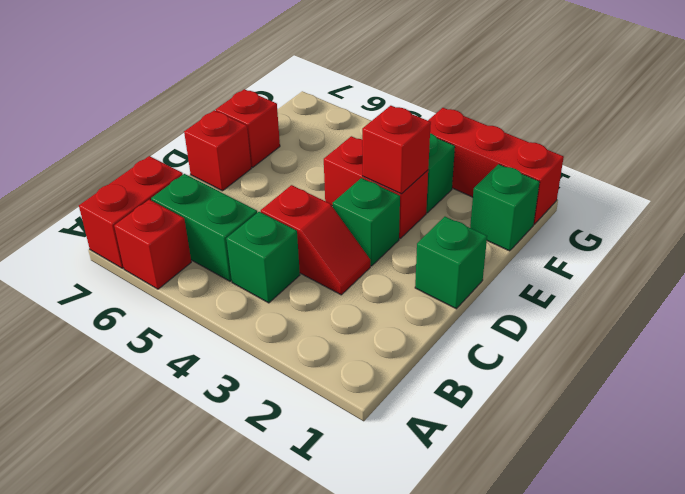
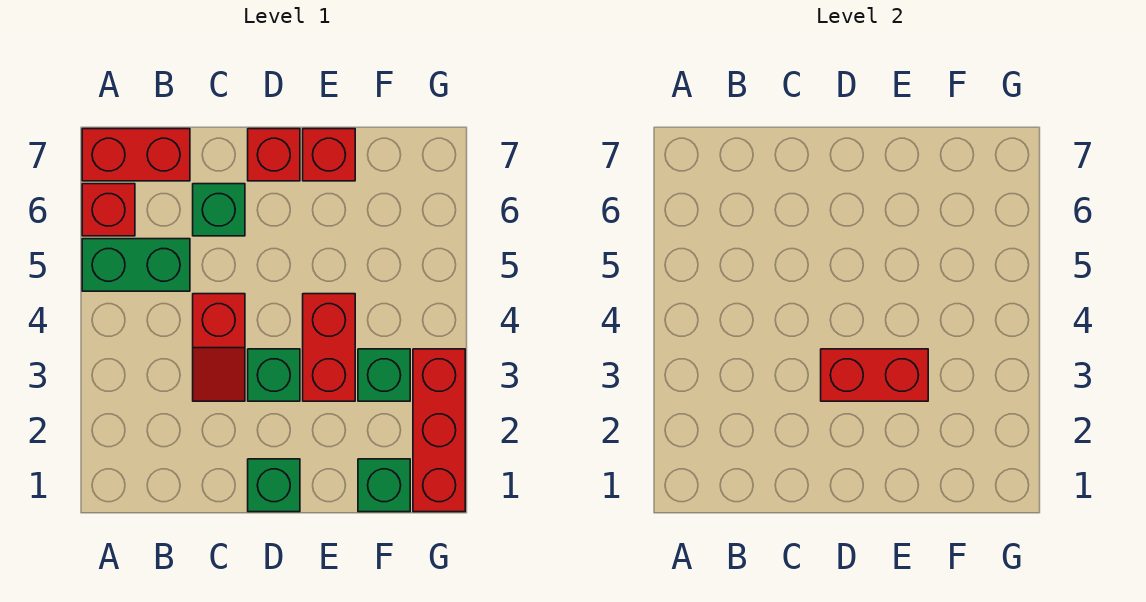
green brick B4 level 1 -> green brick C6 level 1
green brick B5:B6 level 1 -> green brick A5:B5 level 1
red brick E3 level 2 -> red brick D3:E3 level 2

